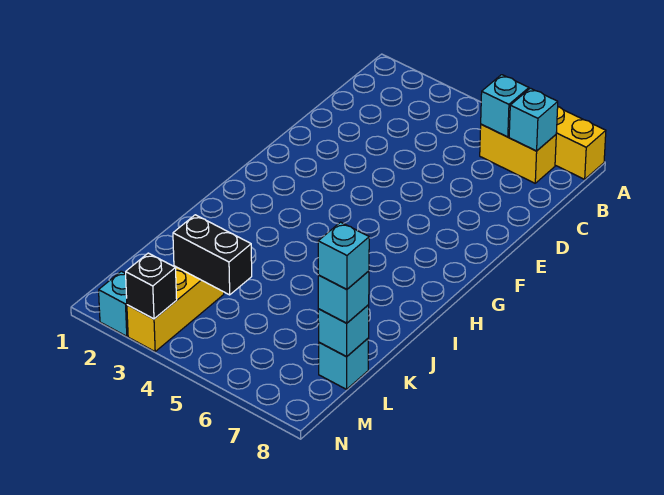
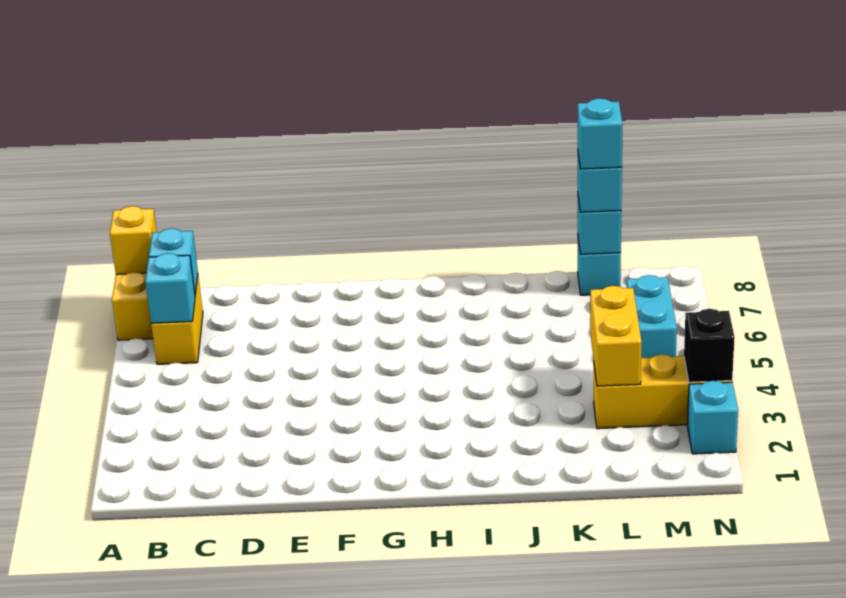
none -> yellow brick A8 level 2
black brick L3:L4 level 2 -> yellow brick L3:L4 level 2
none -> cyan brick M5:M6 level 1

